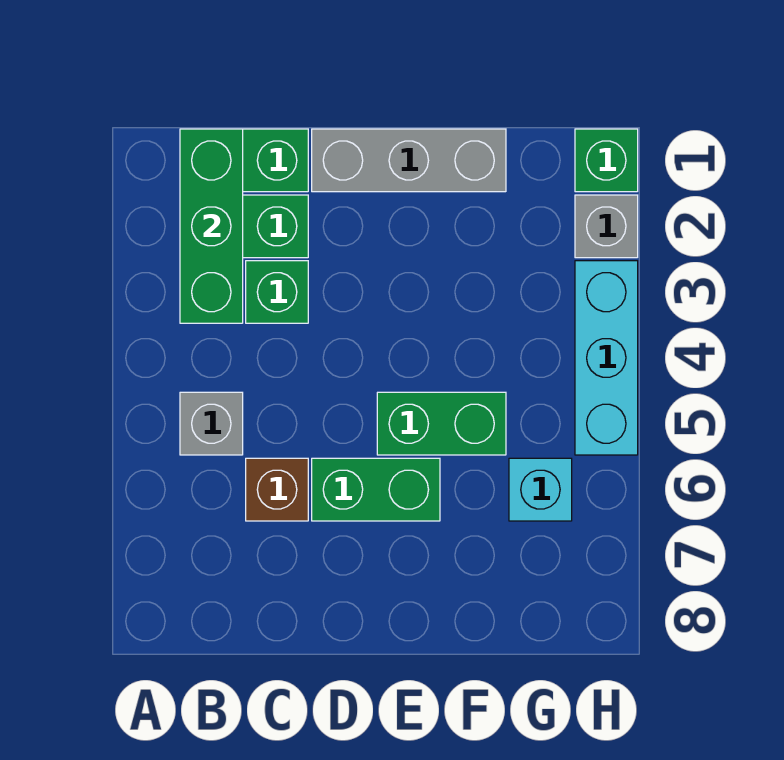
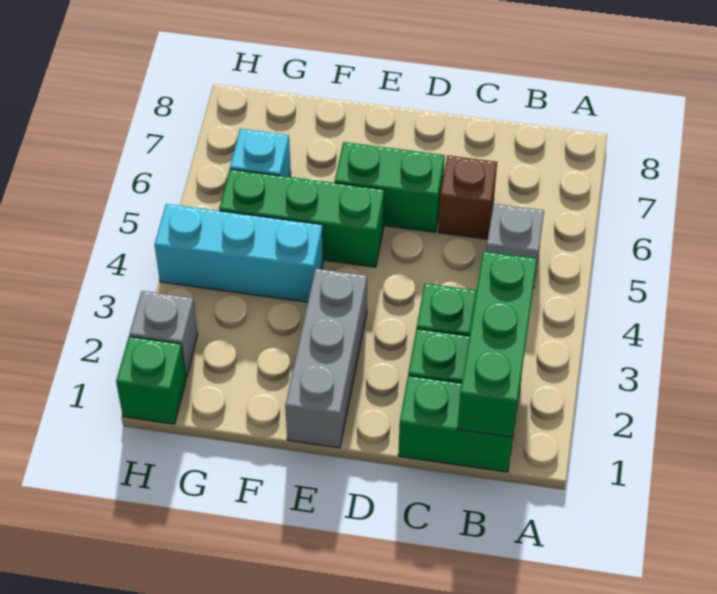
grey brick D1:F1 level 1 -> grey brick E1:E3 level 1
green brick E5:F5 level 1 -> green brick E5:G5 level 1
cyan brick H3:H5 level 1 -> cyan brick F4:H4 level 1

